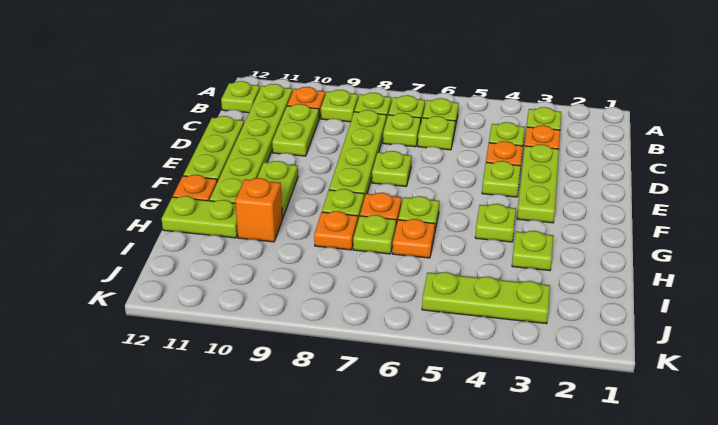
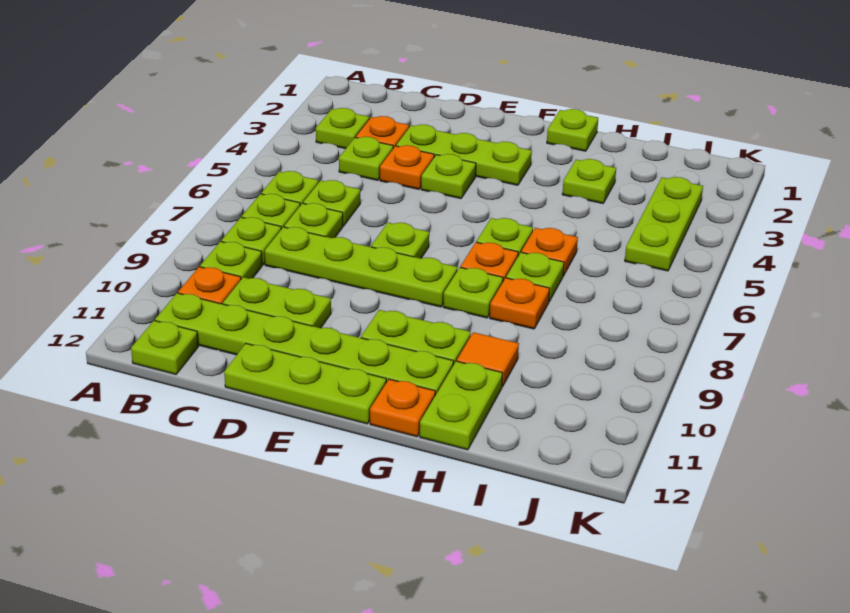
lime plate G4 level 1 -> lime plate G1 level 1
orange brick H10 level 1 -> orange tile H10 level 1

